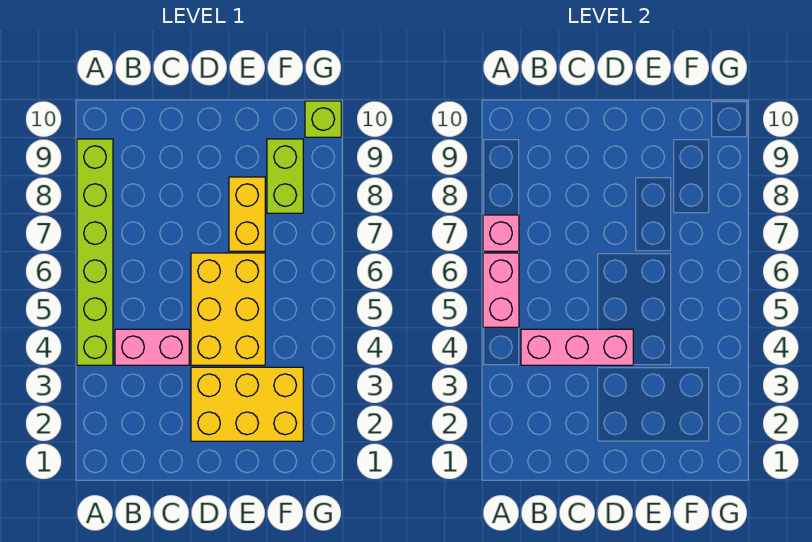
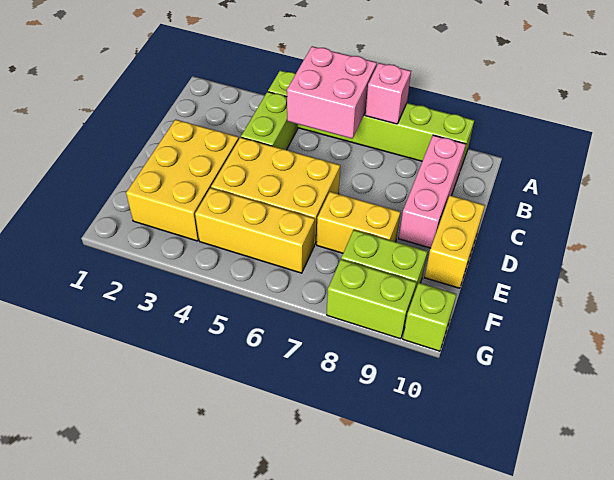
pink brick A5:A6 level 2 -> pink brick A5:B6 level 2
pink brick B4:C4 level 1 -> lime brick B4:C4 level 1
pink brick B4:D4 level 2 -> pink brick B9:D9 level 1
none -> yellow brick D10:E10 level 1
none -> yellow brick F4:F6 level 1
none -> lime brick G8:G9 level 1

